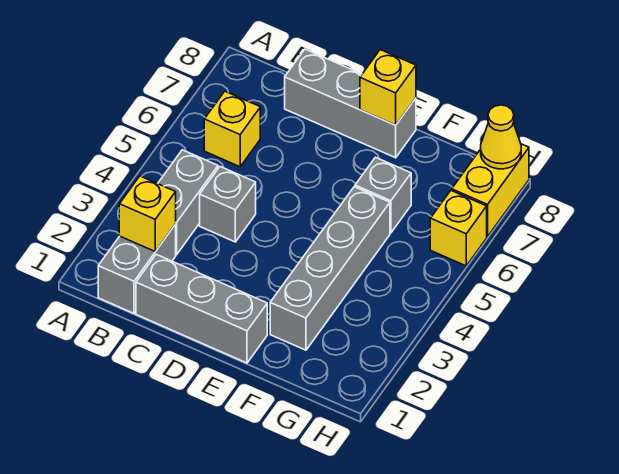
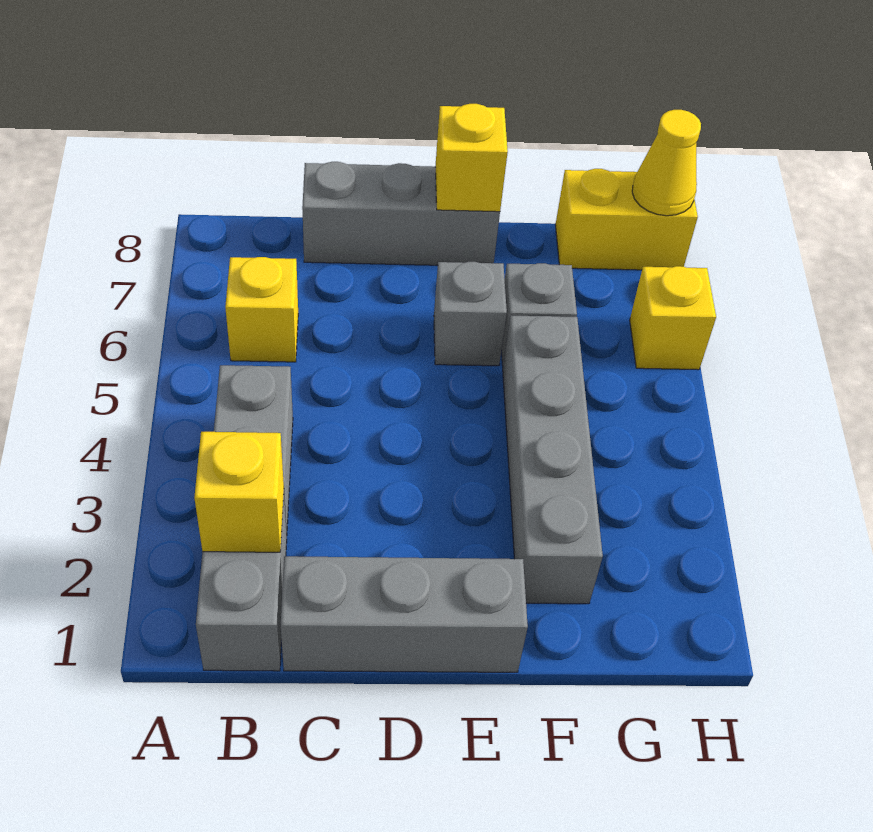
grey brick C4 level 1 -> grey brick E6 level 1
yellow brick H7:H8 level 1 -> yellow brick G8:H8 level 1

